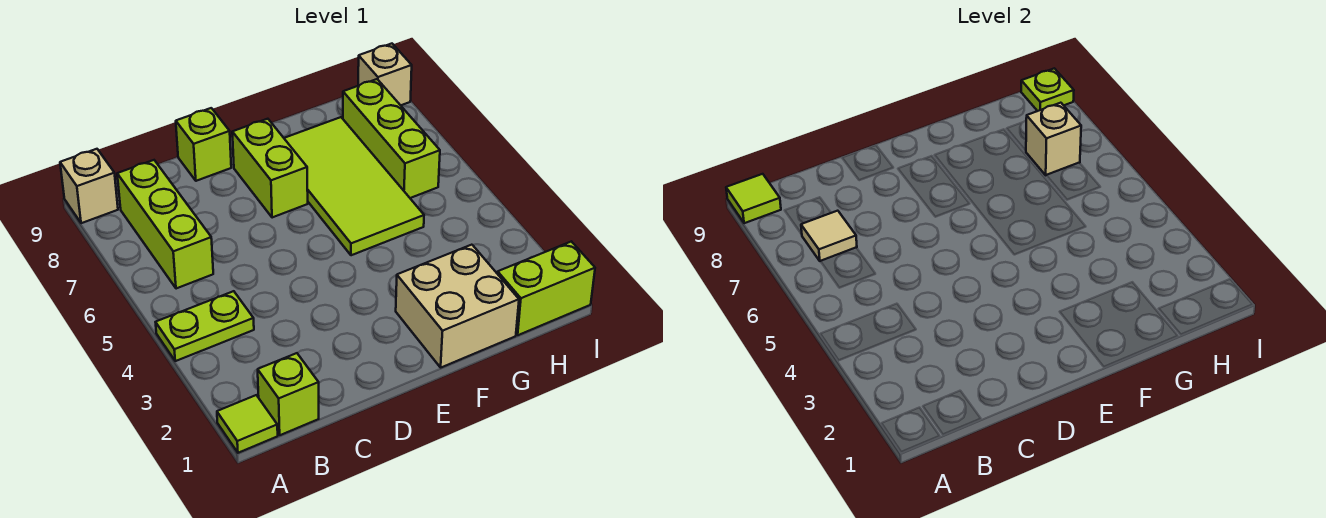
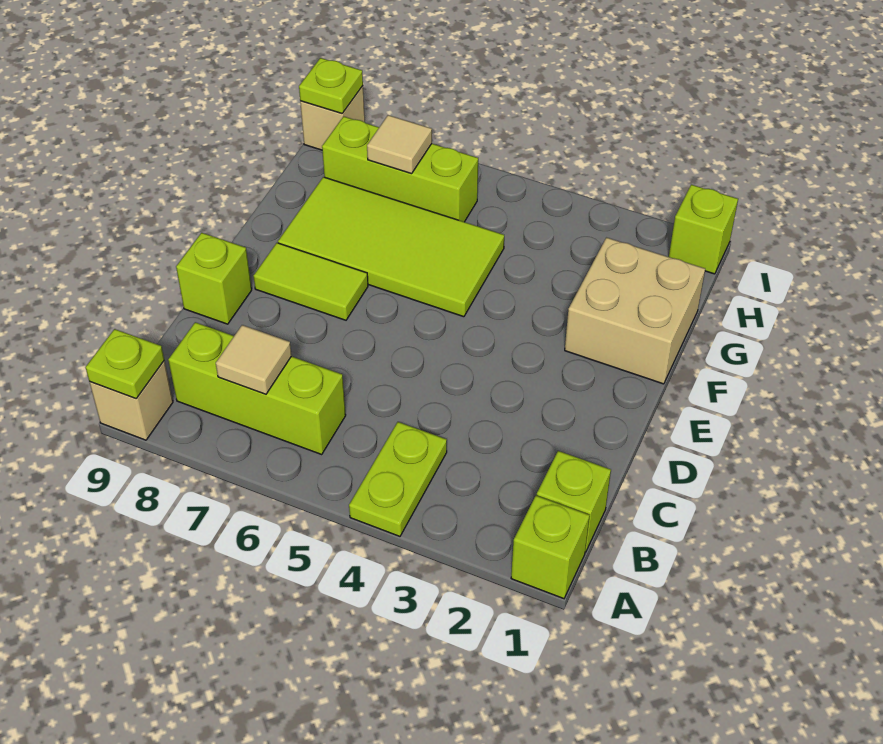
lime tile A1 level 1 -> lime brick A1 level 1
lime tile A9 level 2 -> lime plate A9 level 2
lime brick E7:E8 level 1 -> lime tile E7:E8 level 1
lime brick H1:I1 level 1 -> lime brick I1 level 1
tan brick H7 level 2 -> tan tile H7 level 2

